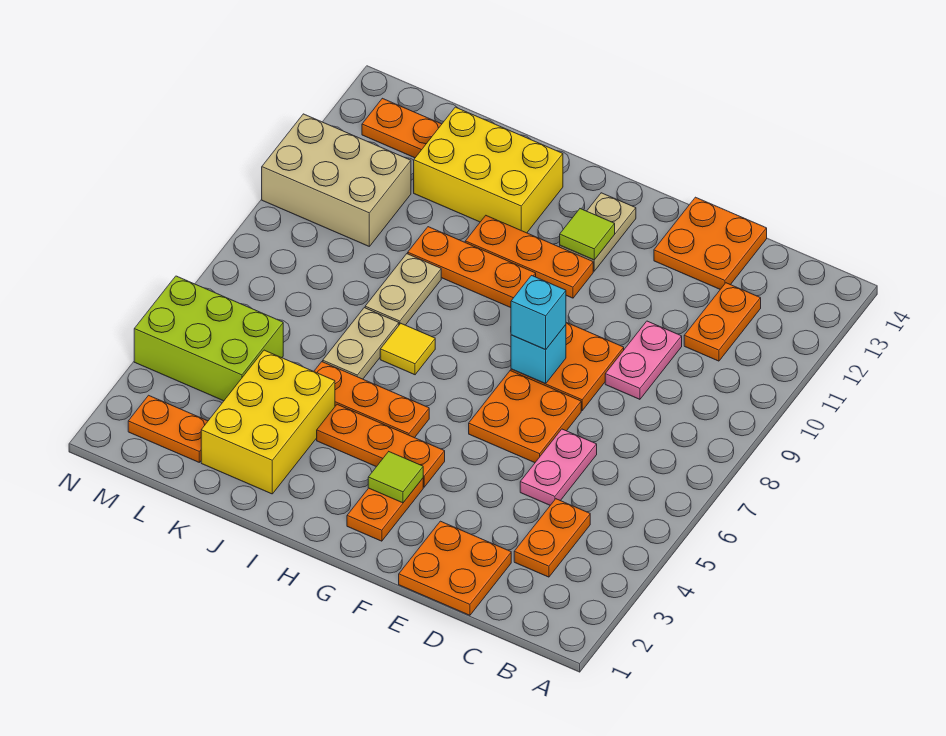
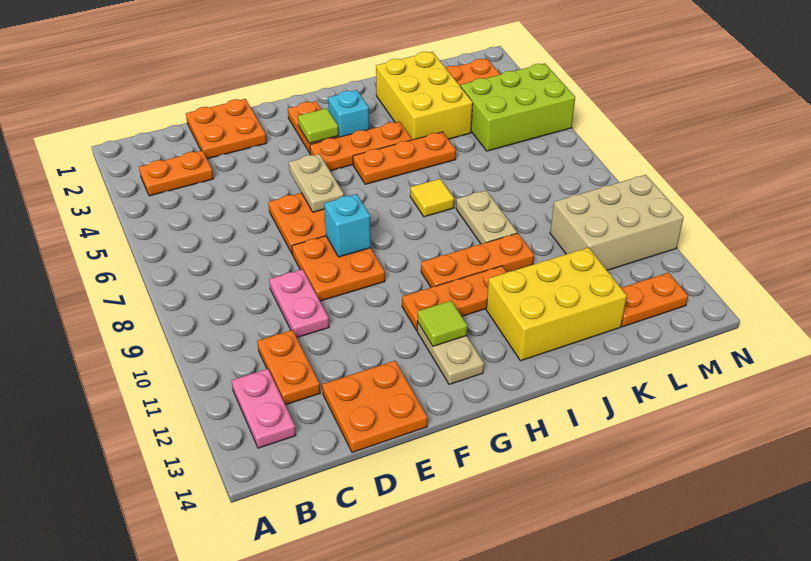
orange plate C3:C4 level 1 -> orange plate B3:C3 level 1
pink plate D5:D6 level 1 -> pink plate B12:B13 level 1
cyan brick F8 level 3 -> cyan brick H3 level 1
tan plate J6:J7 level 1 -> tan plate F5:F6 level 2

